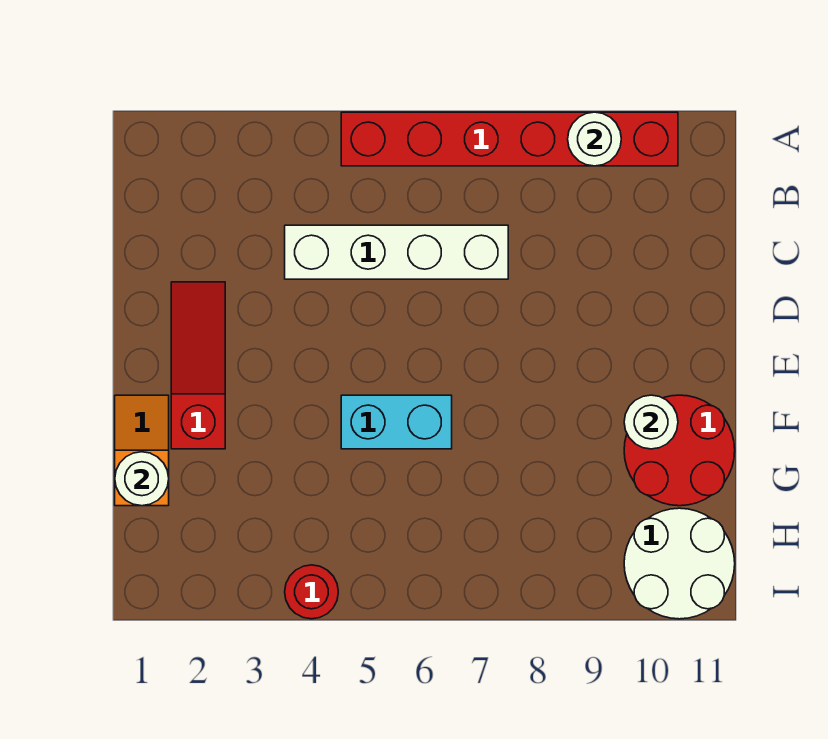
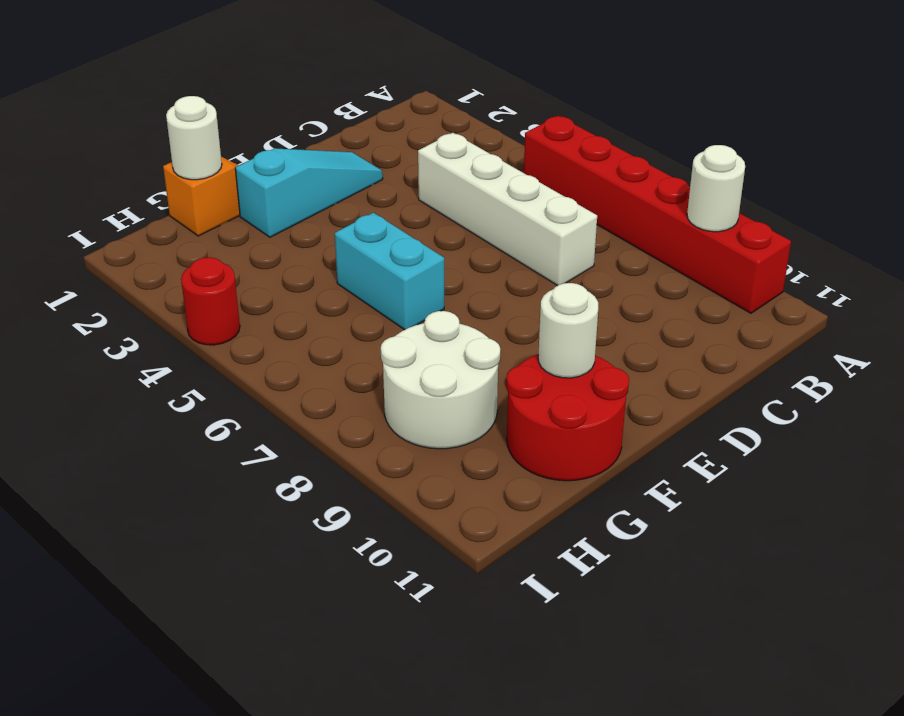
red slope D2:F2 level 1 top F -> cyan slope D2:F2 level 1 top F
white round brick H10:I11 level 1 -> white round brick G8:H9 level 1

